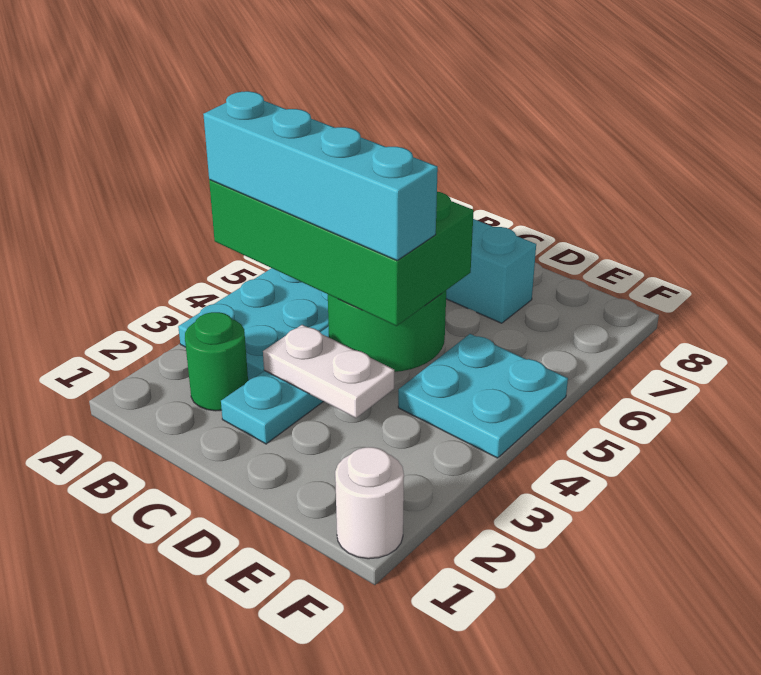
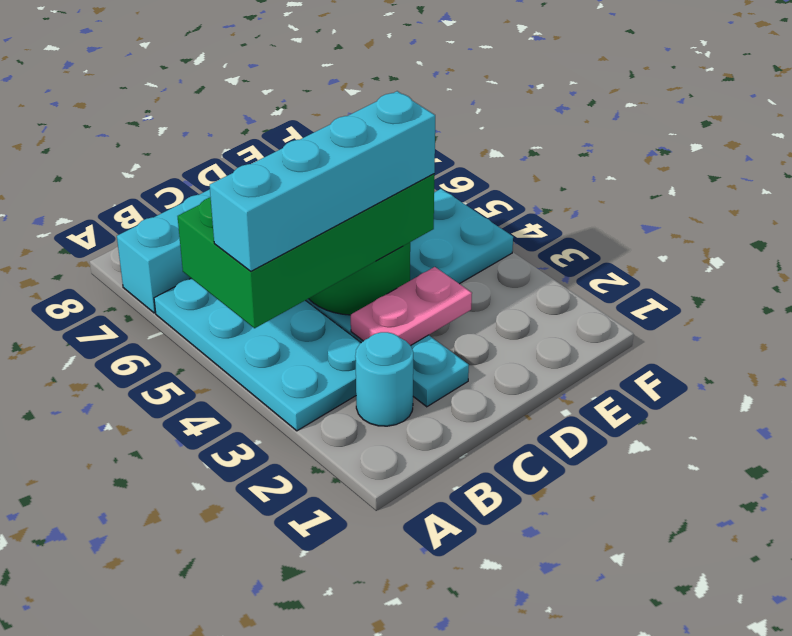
green round brick B2 level 1 -> cyan round brick B2 level 1
white plate C3:D3 level 2 -> pink plate C3:D3 level 2
white round brick F1 level 1 -> none

